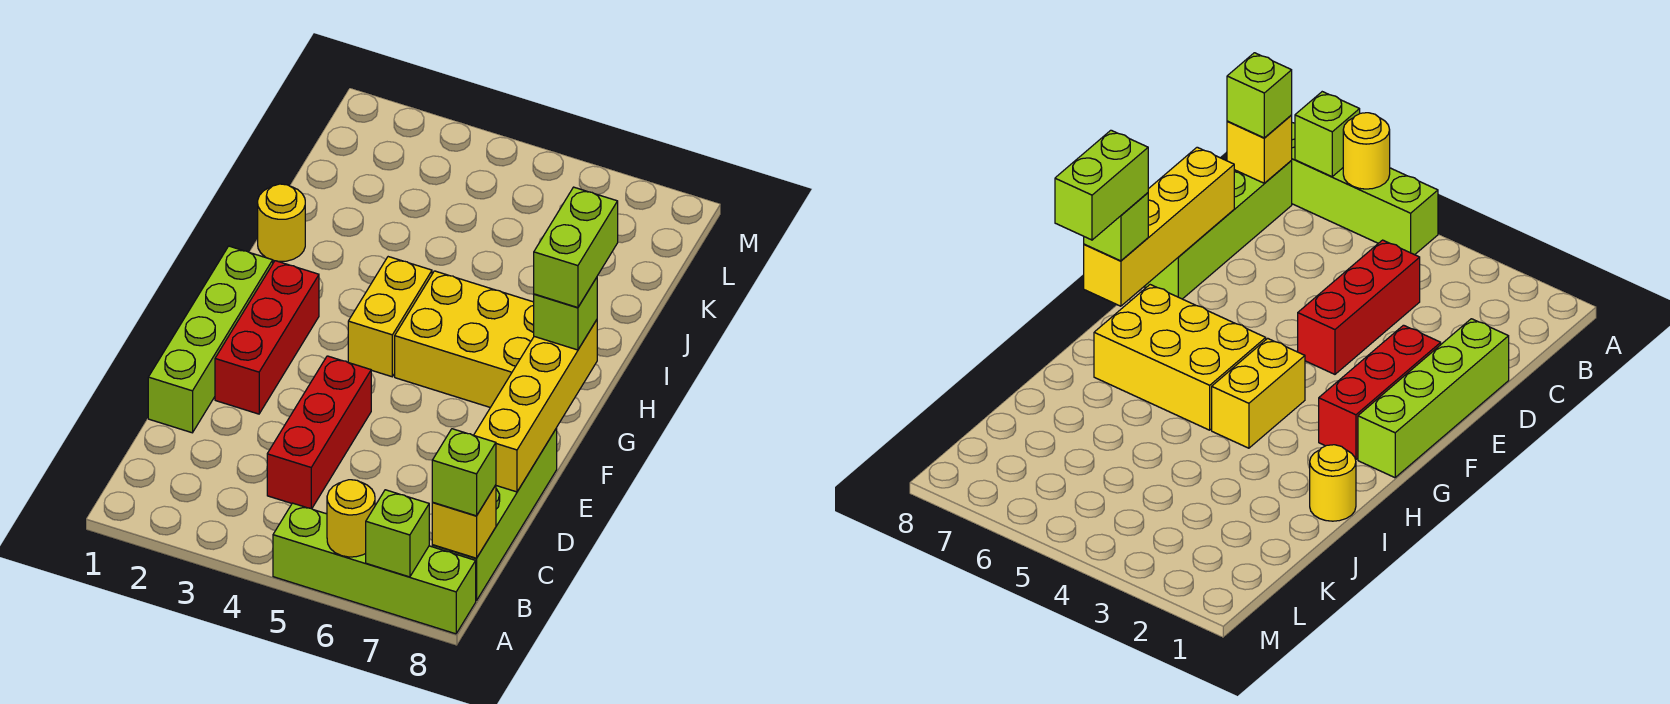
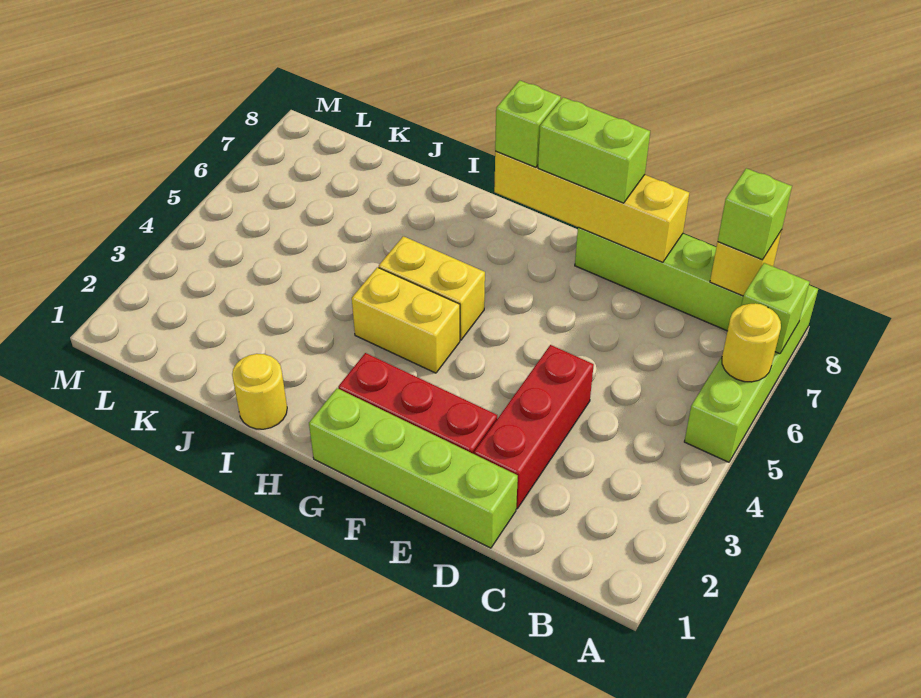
red brick C4:E4 level 1 -> red brick D2:D4 level 1
yellow brick G5:H7 level 1 -> yellow brick G5:H5 level 1
lime brick G8:H8 level 4 -> lime brick E8:F8 level 3

